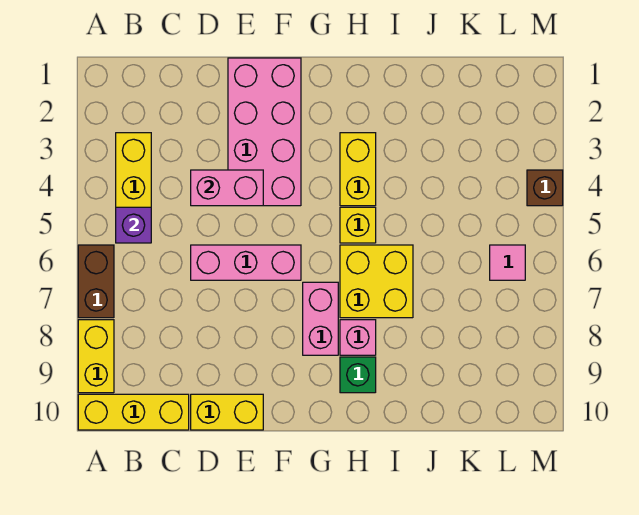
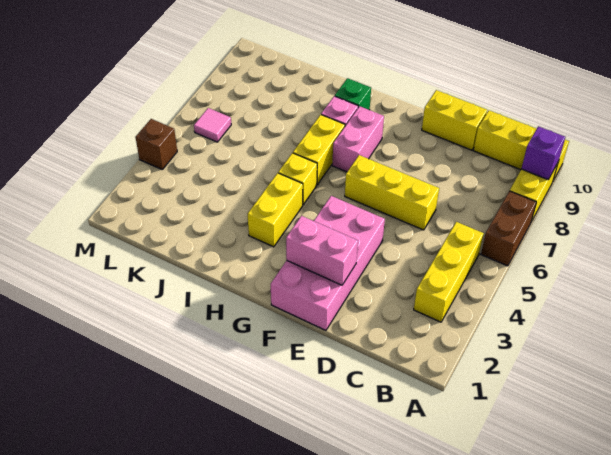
purple brick B5 level 2 -> purple brick A9 level 2
pink brick D4:E4 level 2 -> pink brick E2:F2 level 2
pink brick D6:F6 level 1 -> yellow brick D6:F6 level 1
yellow brick H6:I7 level 1 -> yellow brick H6:H7 level 1

